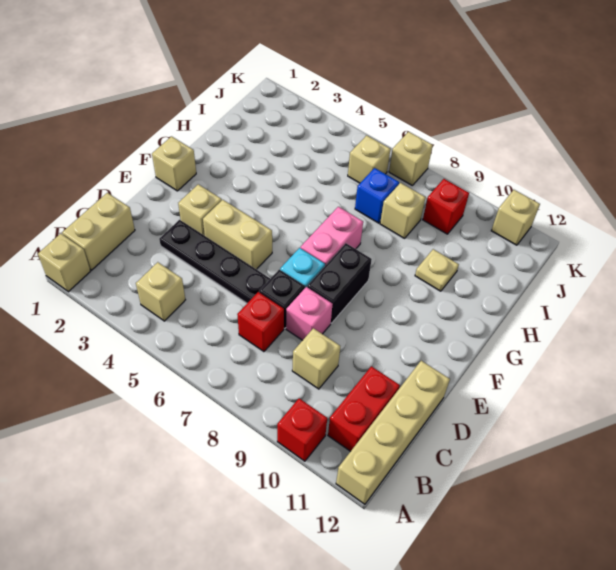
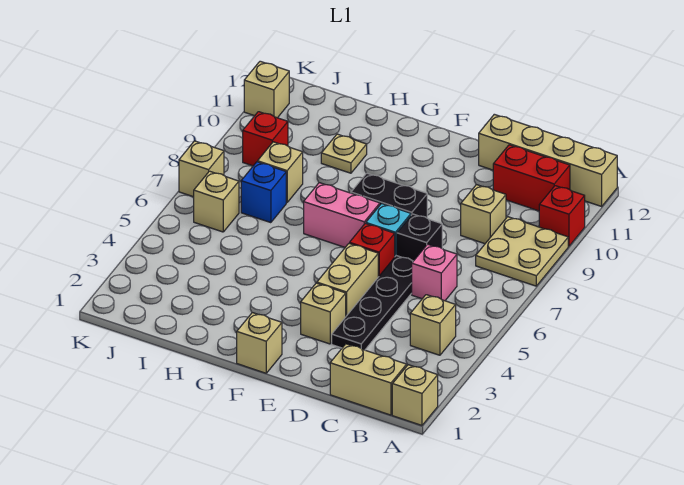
none -> tan plate A8:B9 level 1
red brick C7 level 1 -> red brick E6 level 1
pink brick D8 level 1 -> pink brick C6 level 1

